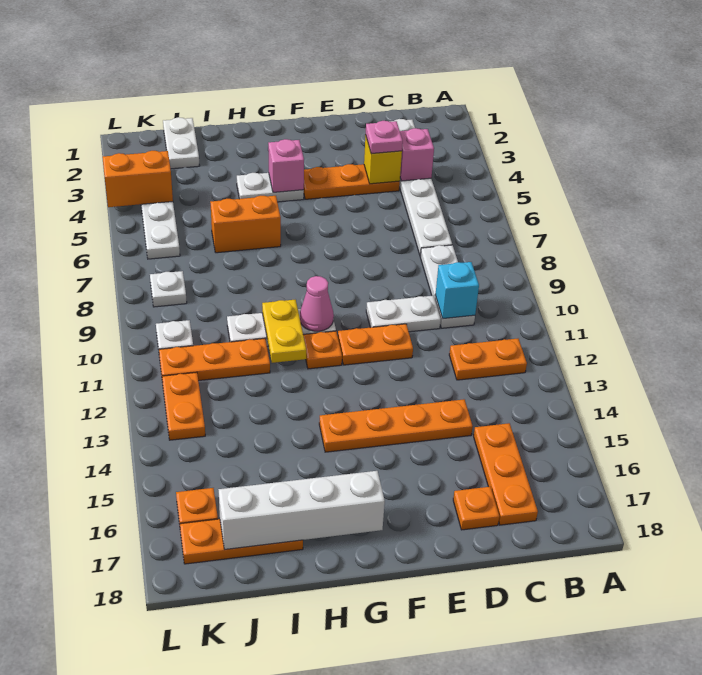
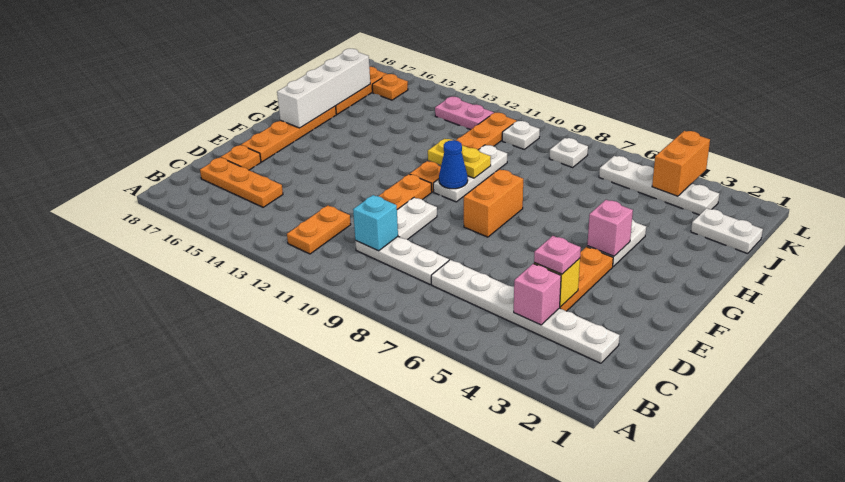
orange plate D14:G14 level 1 -> orange plate E17:H17 level 1
pink cone G10 level 2 -> blue cone G10 level 2
orange brick H6:I6 level 1 -> orange brick F8:G8 level 1
orange plate K12:K13 level 1 -> pink plate K12:K13 level 1

